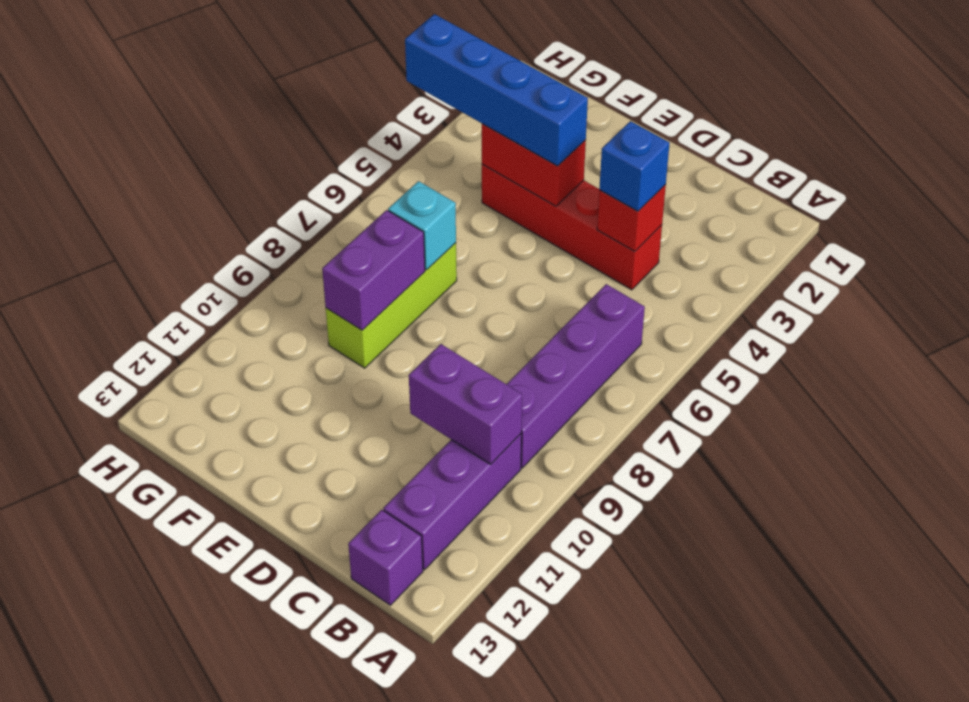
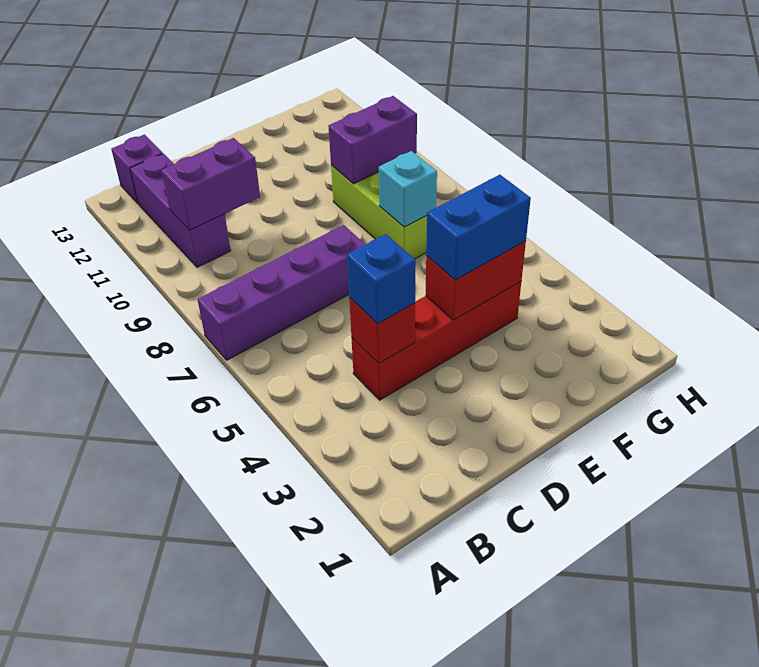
purple brick B6:B9 level 1 -> purple brick A7:D7 level 1
blue brick E4:H4 level 3 -> blue brick E4:F4 level 3
purple brick F8:F9 level 2 -> purple brick F9:G9 level 2

